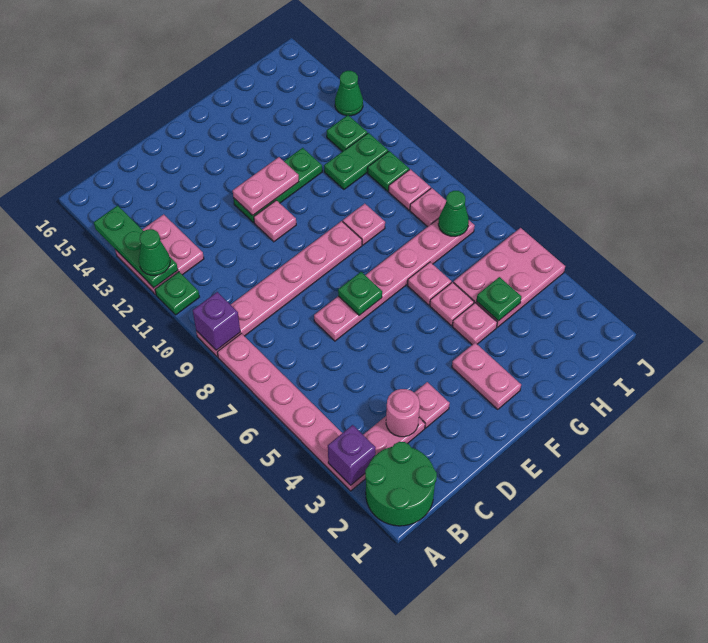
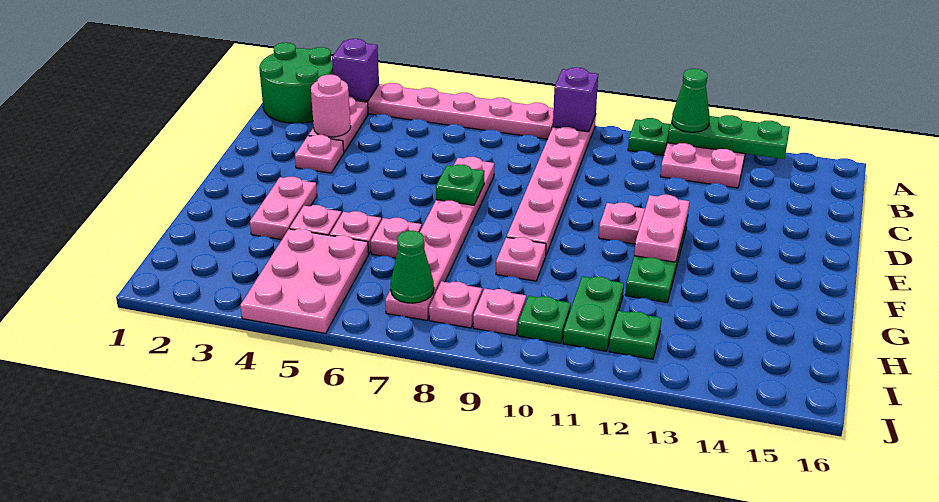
pink plate F2:F3 level 1 -> pink plate F3:G3 level 1
green plate H4 level 2 -> none
green cone J13 level 1 -> none

